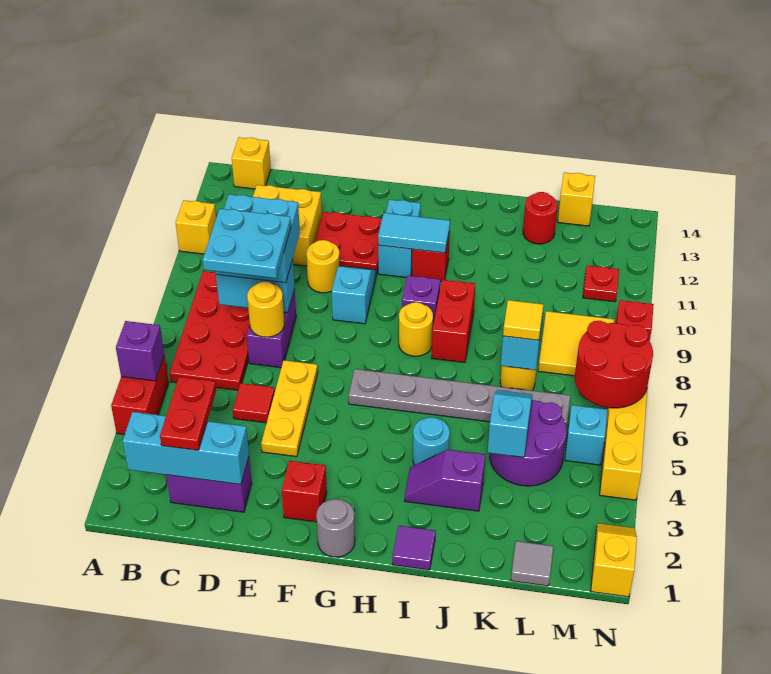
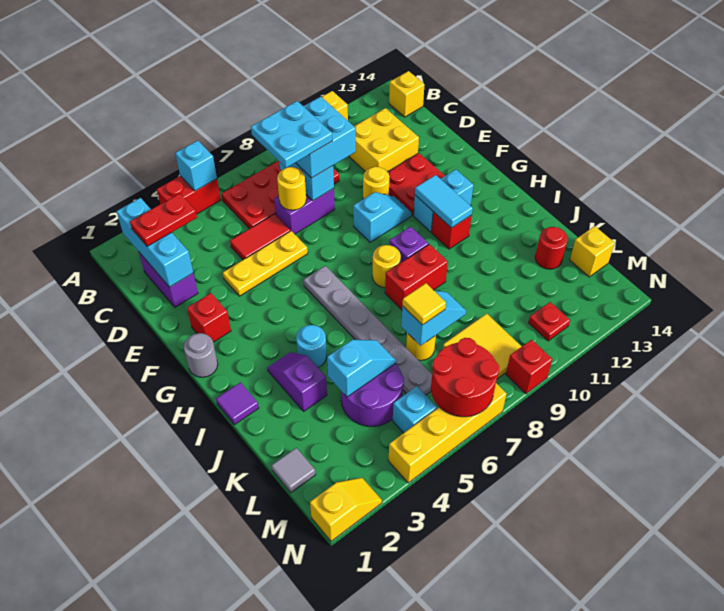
purple brick A5 level 2 -> cyan brick A5 level 2
red tile D5 level 1 -> red tile D5:D6 level 1

